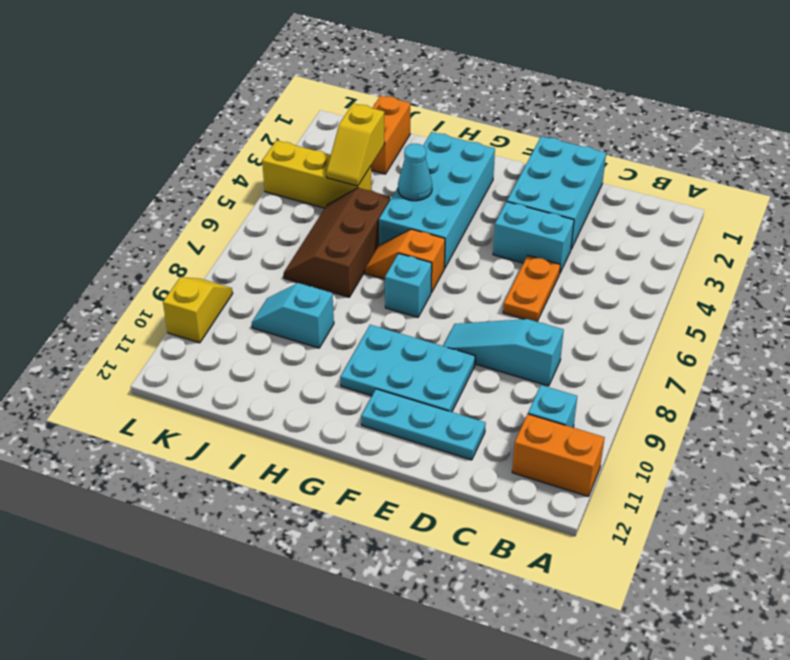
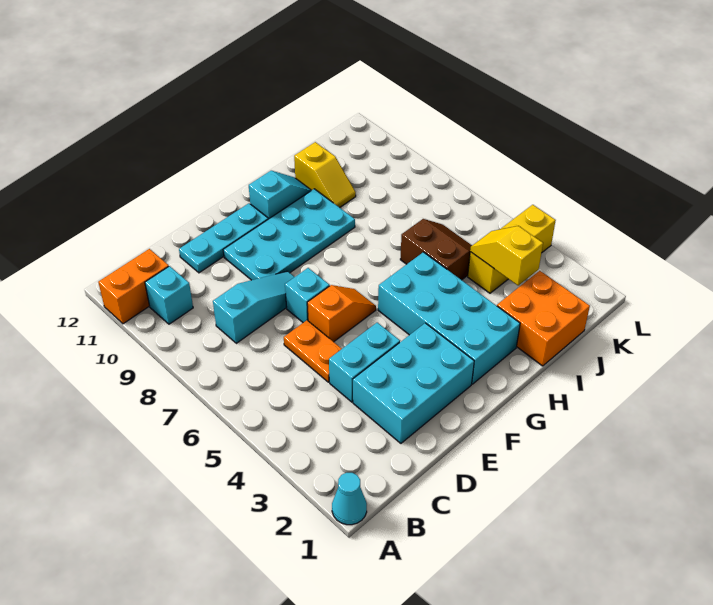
cyan brick D1:E3 level 1 -> cyan brick D2:F3 level 1
cyan plate E9:G10 level 1 -> cyan plate E9:H10 level 1
orange slope G6:H6 level 1 top G -> orange slope E6:F6 level 1 top E
cyan brick G7 level 1 -> cyan brick E7 level 1
cyan cone H4 level 2 -> cyan cone A1 level 1
brown slope I5:J7 level 1 top I -> brown slope I5:J6 level 1 top I
cyan slope I9:J9 level 1 top I -> cyan slope G11:H11 level 1 top G
orange brick J1:J2 level 1 -> orange brick I1:J2 level 1
yellow slope L9:L10 level 1 top 10 -> yellow slope I10:I11 level 1 top 11

